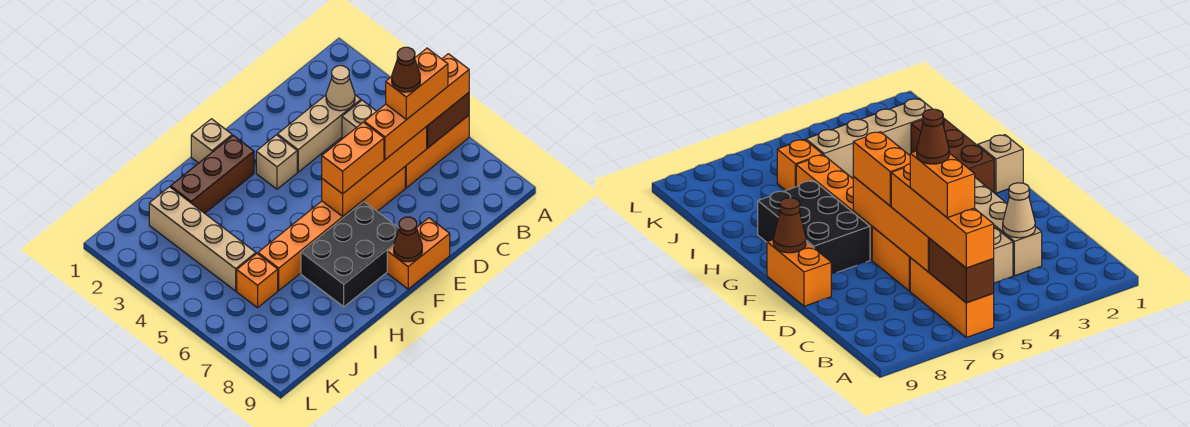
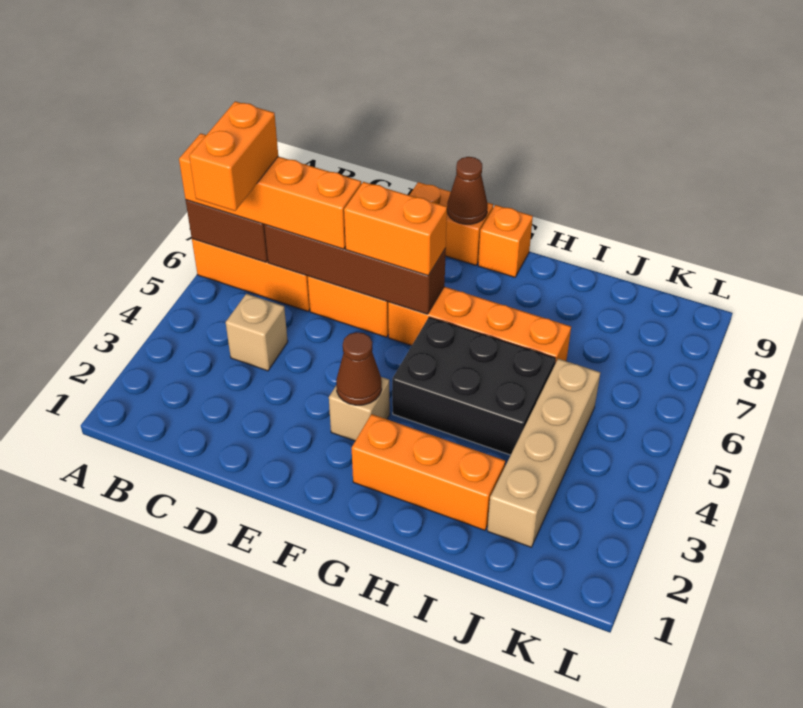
orange brick B6:C6 level 4 -> orange brick B5:B6 level 4
tan brick C3:E3 level 1 -> none
tan cone C3 level 2 -> none
orange brick C6:F6 level 2 -> brown brick C6:F6 level 2
brown cone C6 level 5 -> brown cone F3 level 2
black brick F7:H8 level 1 -> black brick G4:I5 level 1
tan brick G1 level 1 -> none
brown brick G2:I2 level 1 -> orange brick G2:I2 level 1
orange brick J6 level 1 -> orange brick G9 level 1

